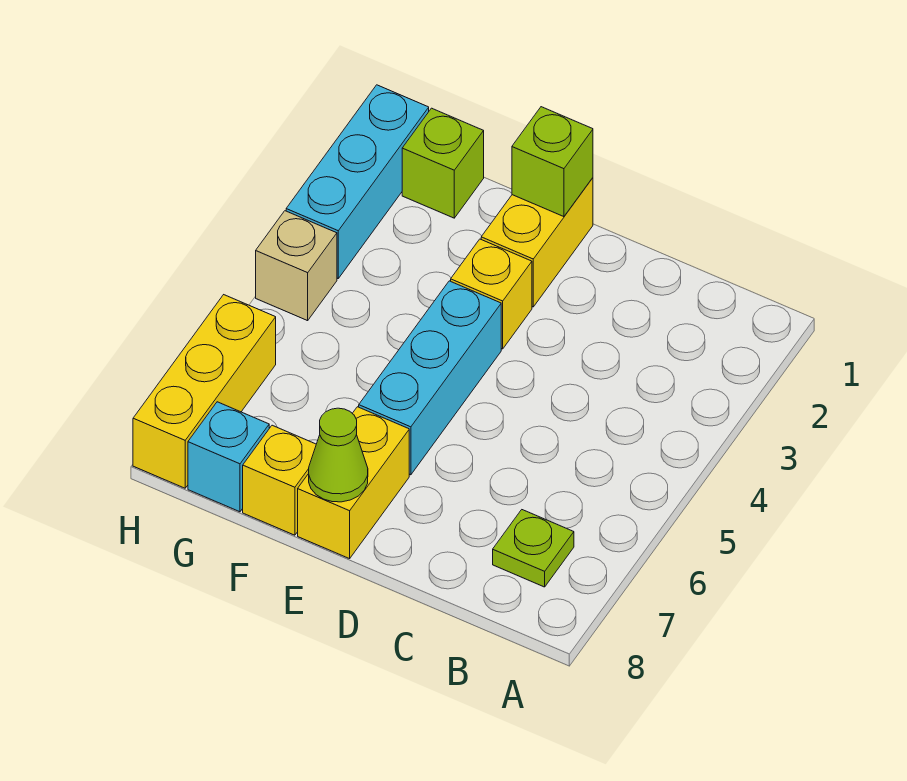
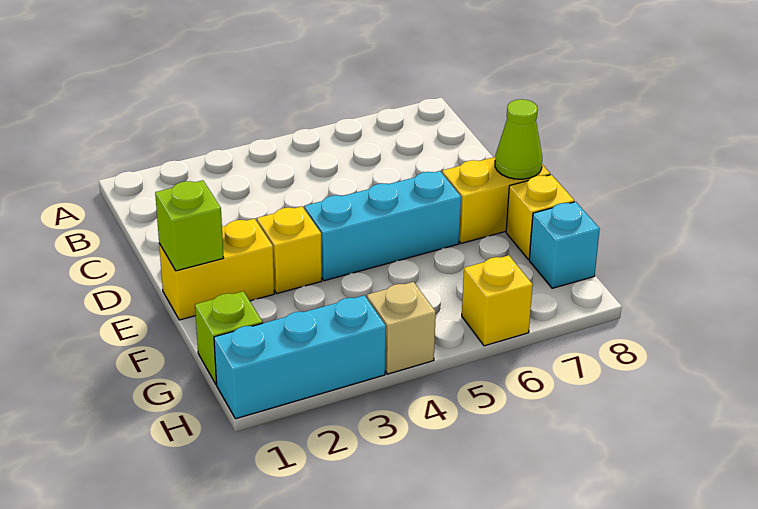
lime plate B7 level 1 -> none
yellow brick H6:H8 level 1 -> yellow brick H6 level 1

